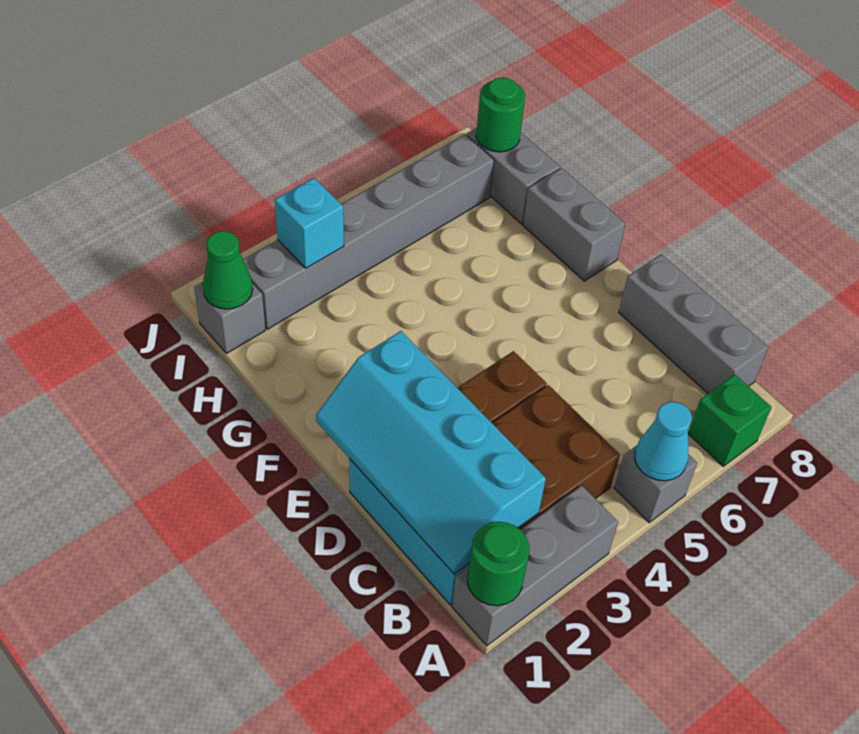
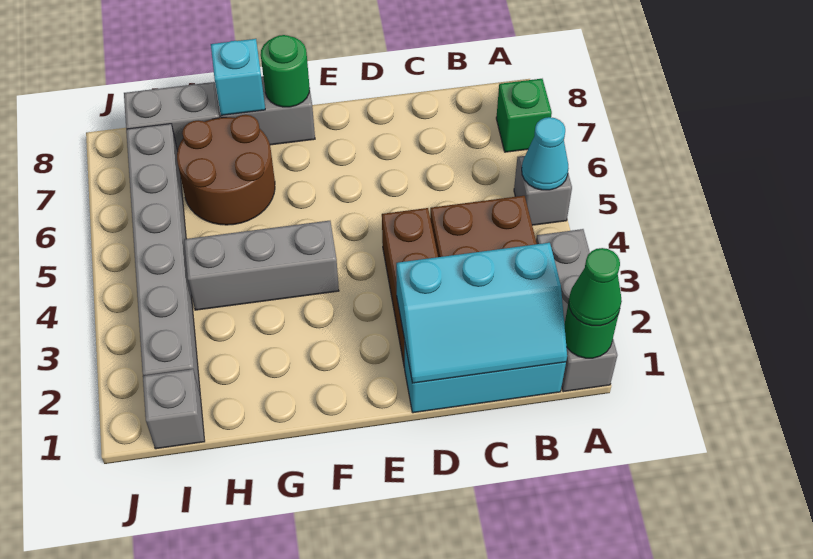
cyan slope B1:E2 level 2 top 2 -> cyan slope B1:D2 level 2 top 2
grey brick B8:D8 level 1 -> grey brick F4:H4 level 1
none -> brown round brick G6:H7 level 1
green cone I1 level 2 -> green cone A1 level 3
cyan brick I3 level 2 -> cyan brick G8 level 2
green round brick I8 level 2 -> green round brick F8 level 2

